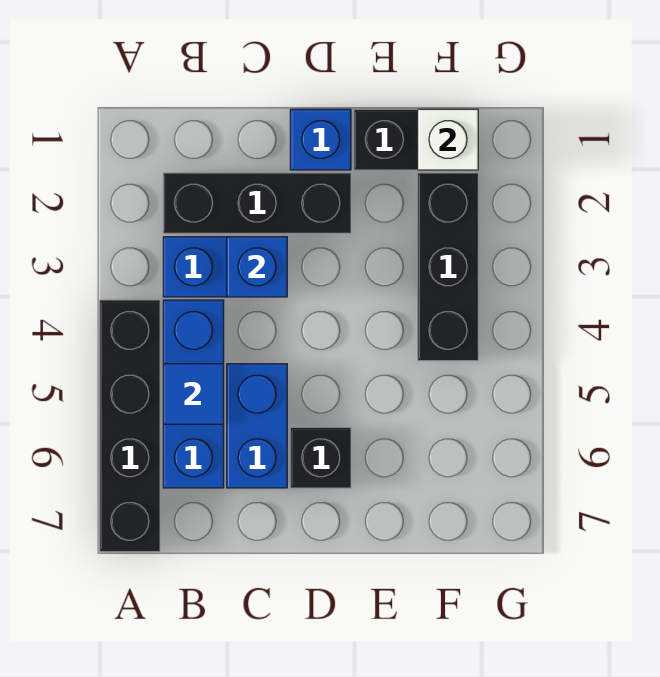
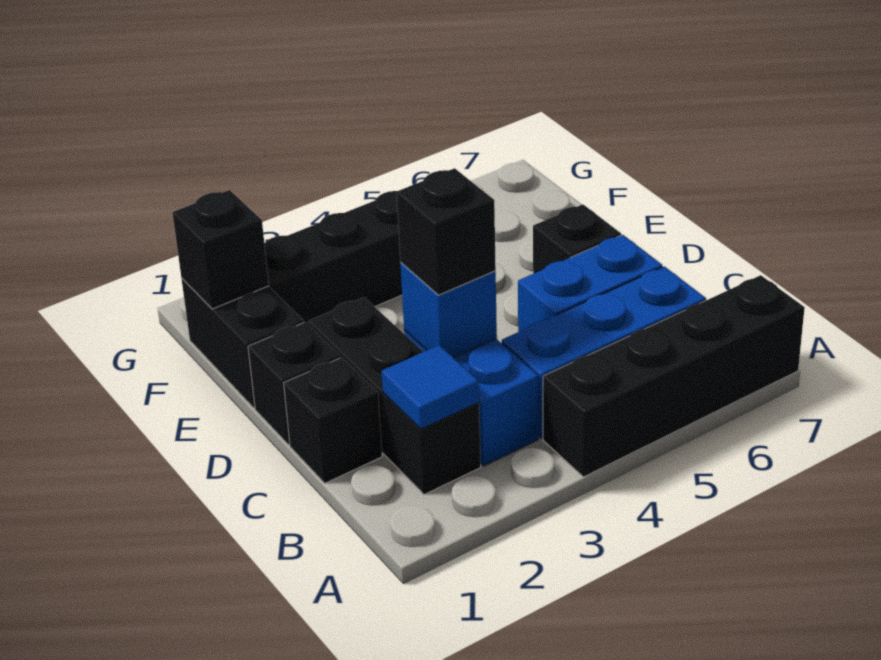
blue tile B5 level 2 -> blue tile B2 level 2
none -> black brick C1 level 1
none -> black brick C3 level 3
blue brick D1 level 1 -> black brick D1 level 1
white brick F1 level 2 -> black brick F1 level 2

